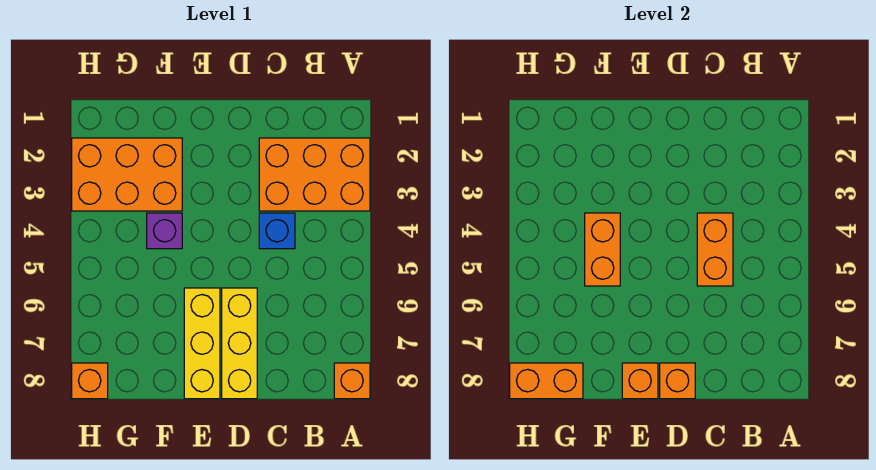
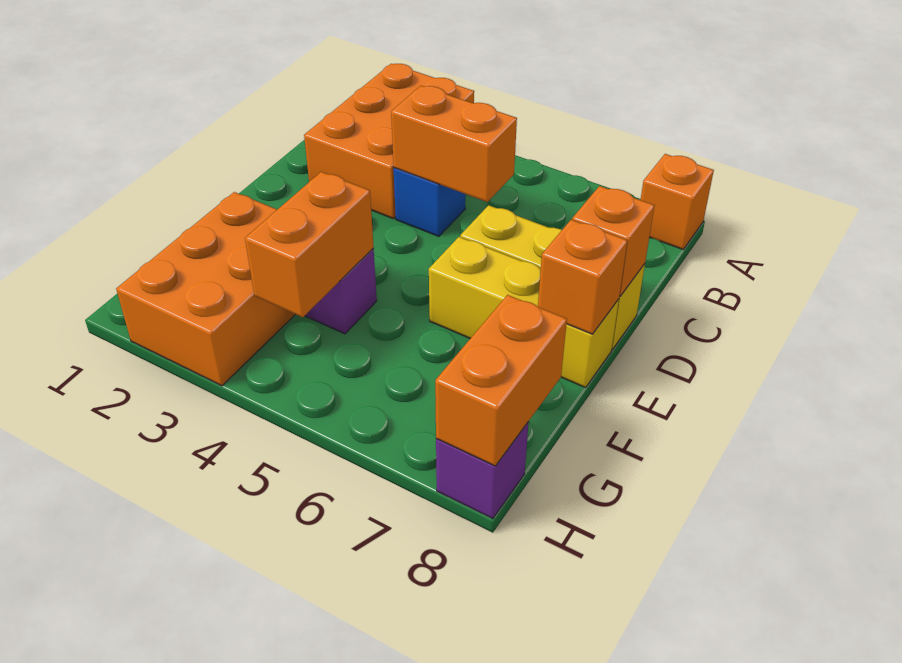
orange brick F4:F5 level 2 -> orange brick F4:G4 level 2
orange brick H8 level 1 -> purple brick H8 level 1

